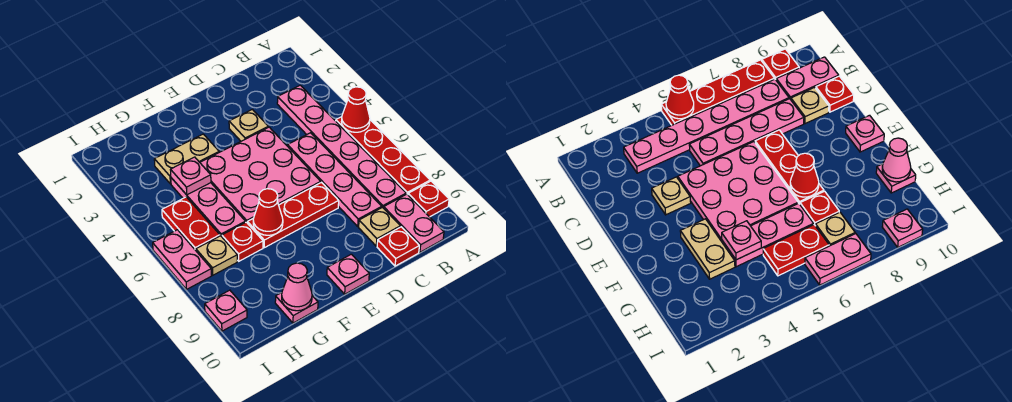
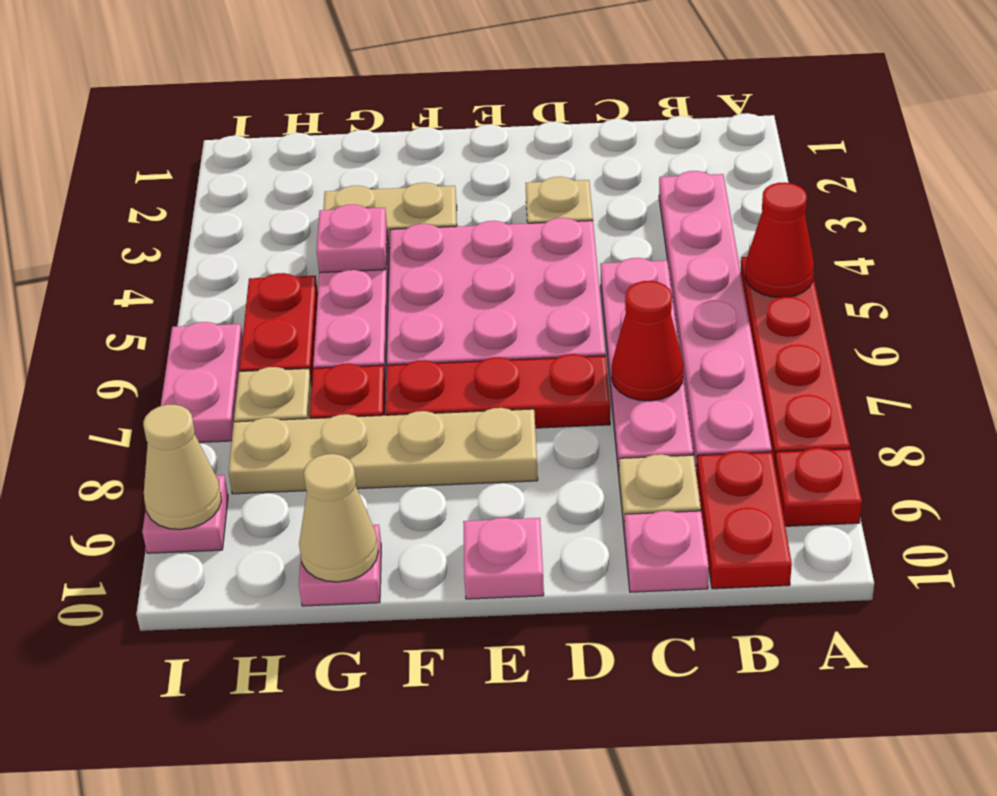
pink plate B9:B10 level 1 -> red plate B9:B10 level 1
red plate C10 level 1 -> pink plate C10 level 1
none -> tan plate E8:H8 level 1
red cone F7 level 2 -> red cone C7 level 2
pink cone G10 level 2 -> tan cone G10 level 2
none -> tan cone I9 level 2

